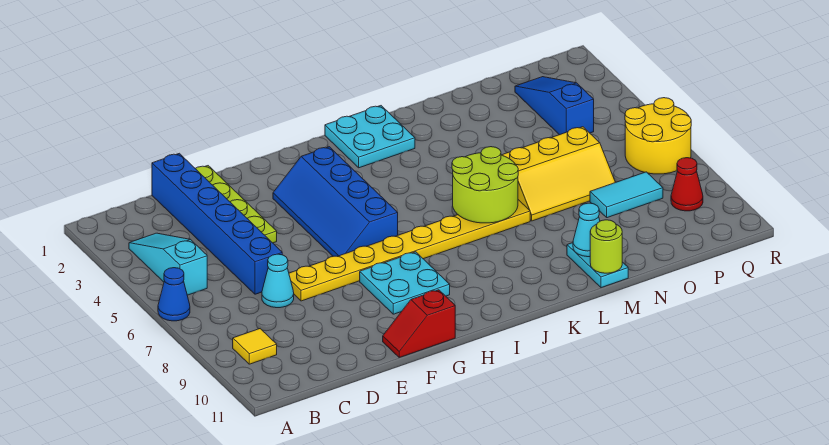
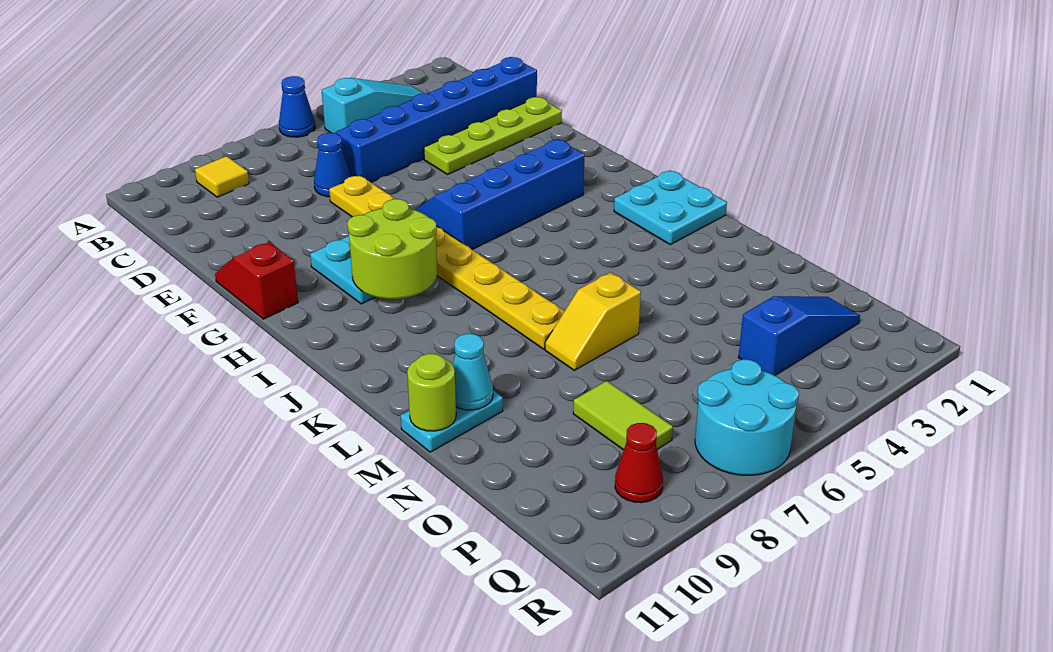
cyan cone D7 level 1 -> blue cone D7 level 1
lime round brick K6:L7 level 2 -> lime round brick H8:I9 level 2
yellow slope M6:O7 level 1 top 6 -> yellow slope M6:M7 level 1 top 6
cyan tile O8:P8 level 1 -> lime tile O8:P8 level 1
yellow round brick Q6:R7 level 1 -> cyan round brick Q6:R7 level 1

